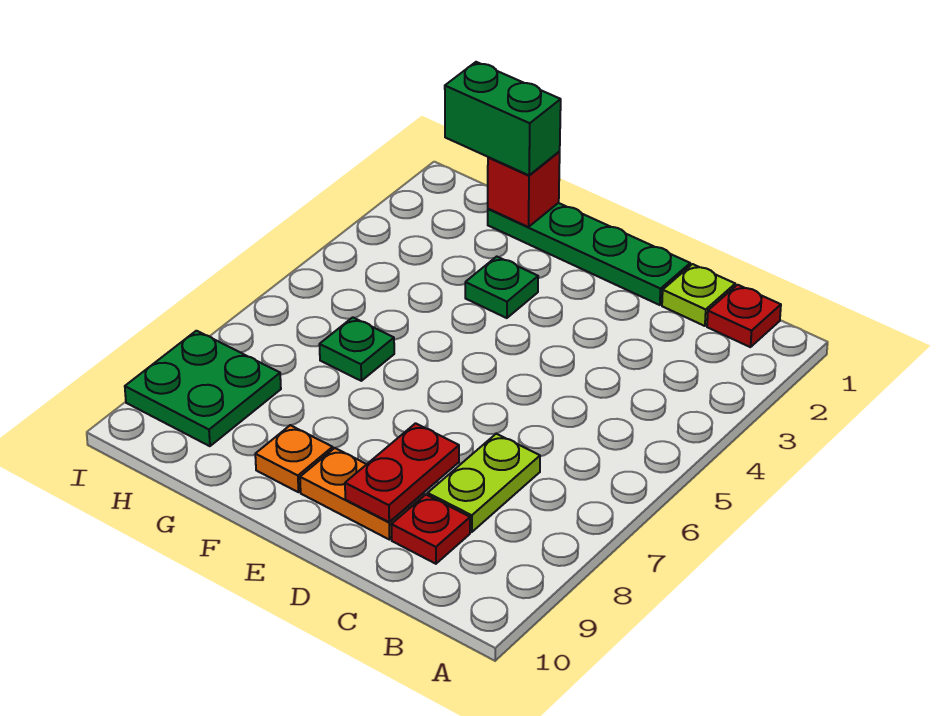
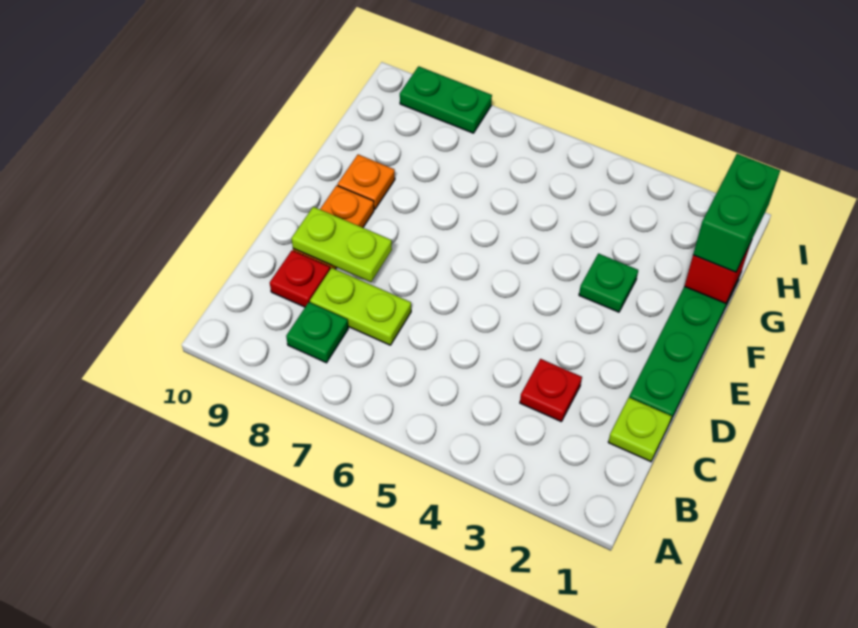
red plate B1 level 1 -> red plate C3 level 1
red plate D8:D9 level 2 -> lime plate D8:D9 level 2
green plate G6 level 1 -> green plate B8 level 1
green plate H8:I9 level 1 -> green plate I8:I9 level 1

